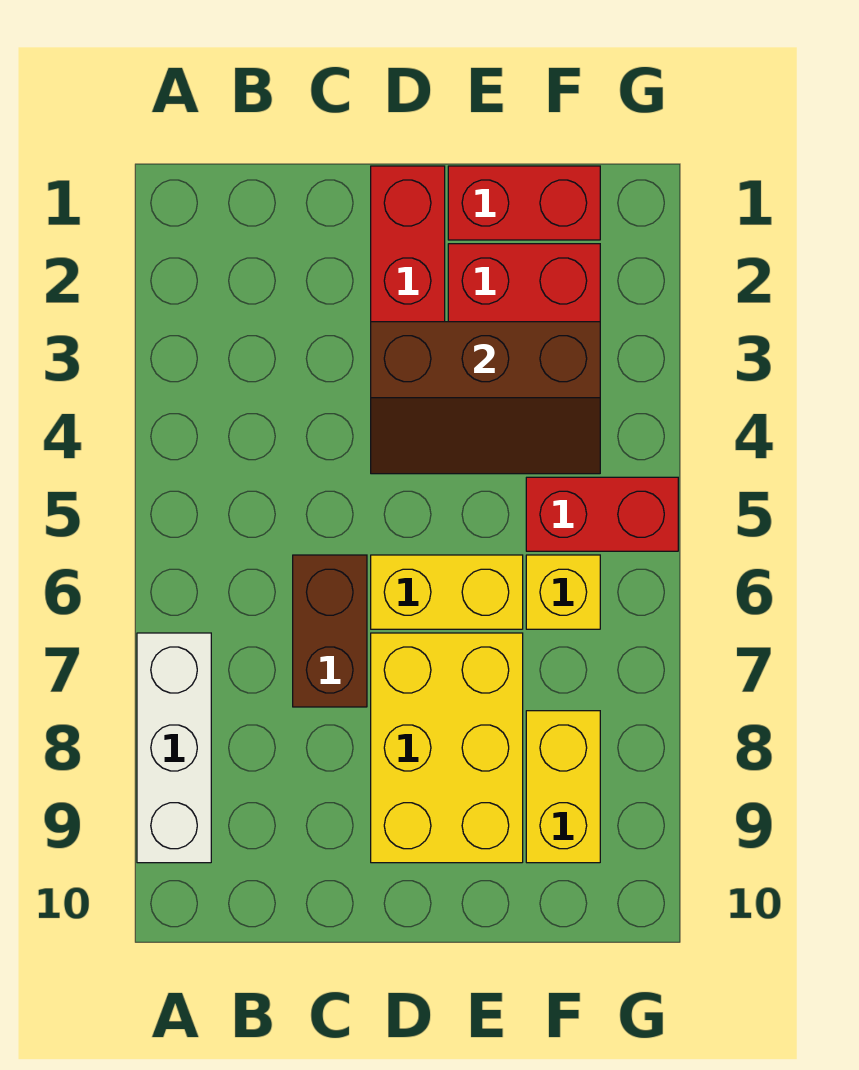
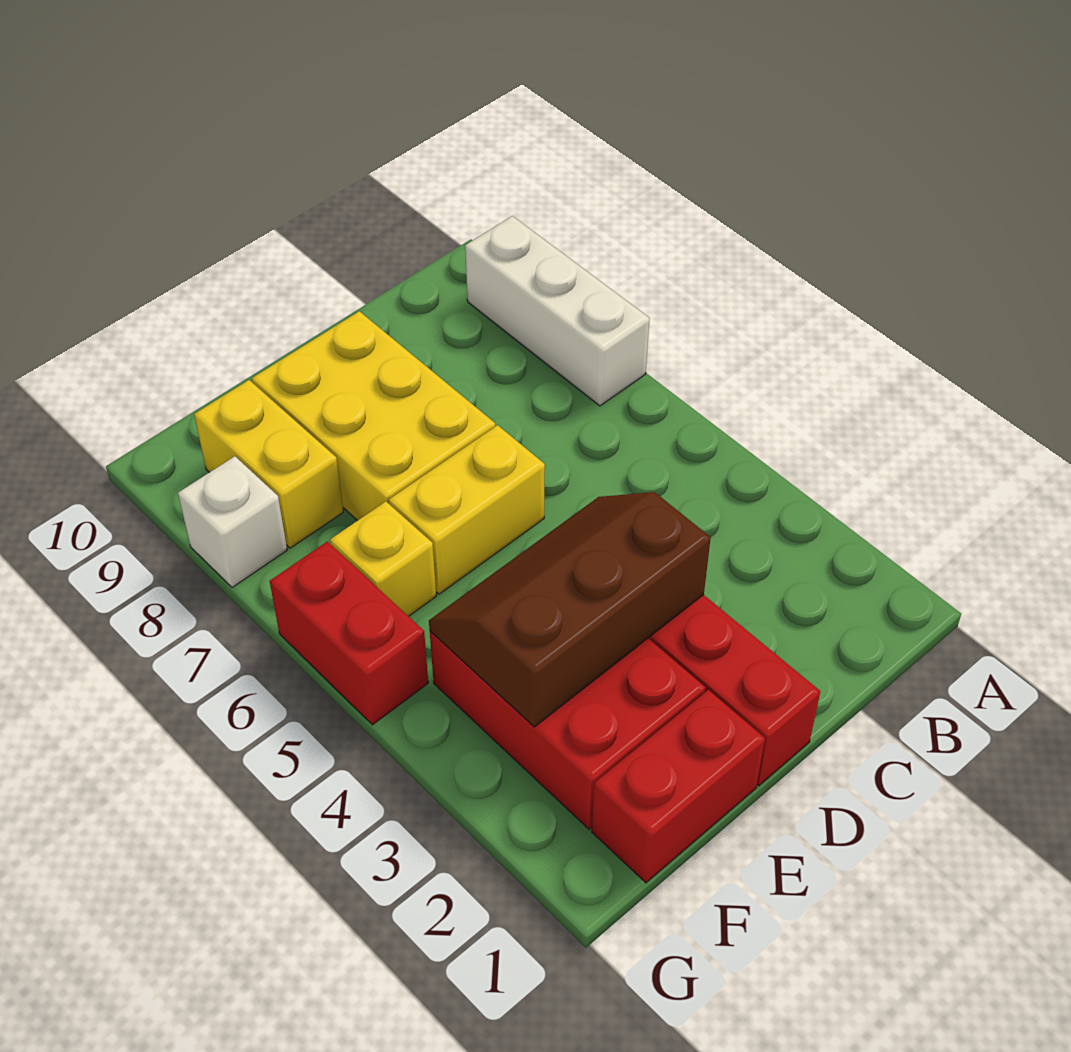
brown brick C6:C7 level 1 -> none
red brick F5:G5 level 1 -> red brick G5:G6 level 1
none -> white brick G8 level 1

